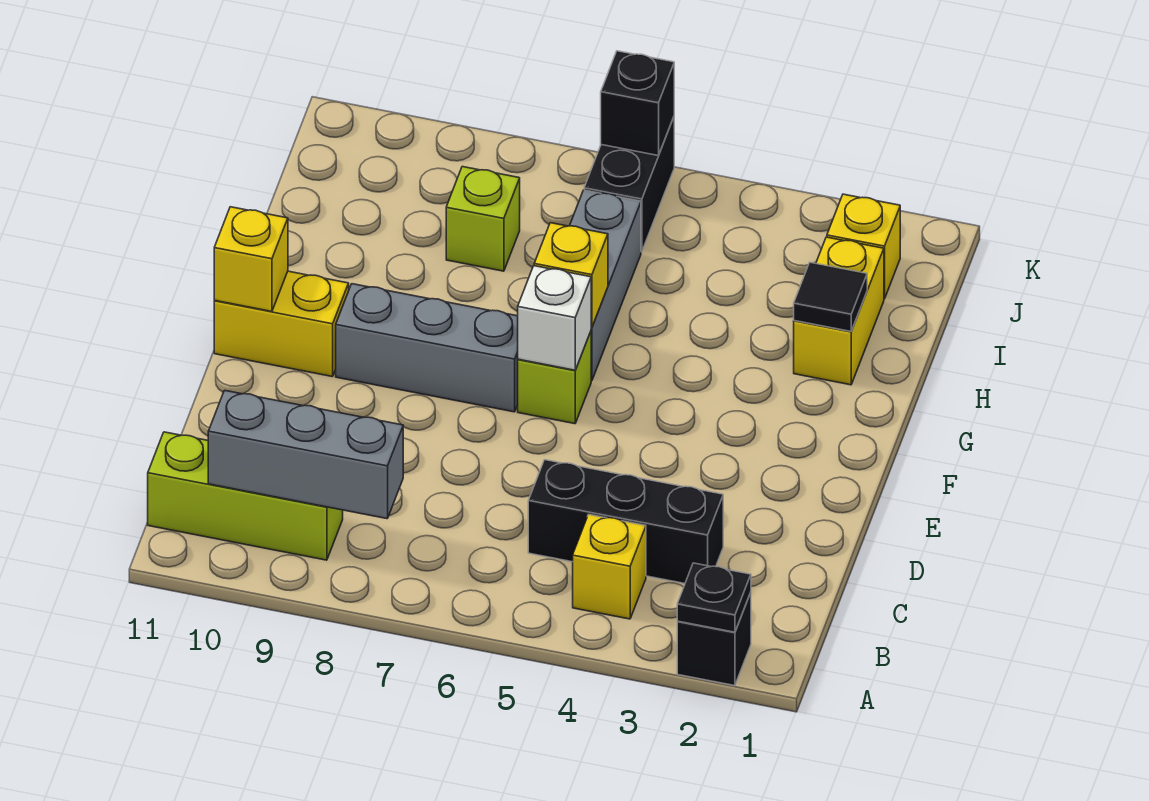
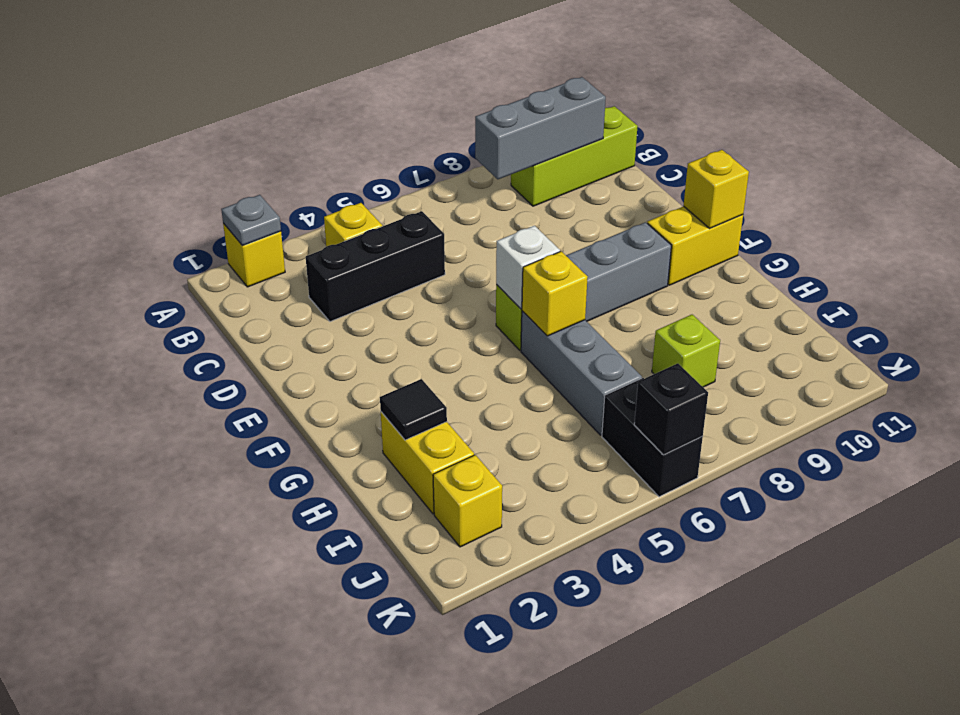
black brick A2 level 1 -> yellow brick A2 level 1
black plate A2 level 2 -> grey plate A2 level 2

